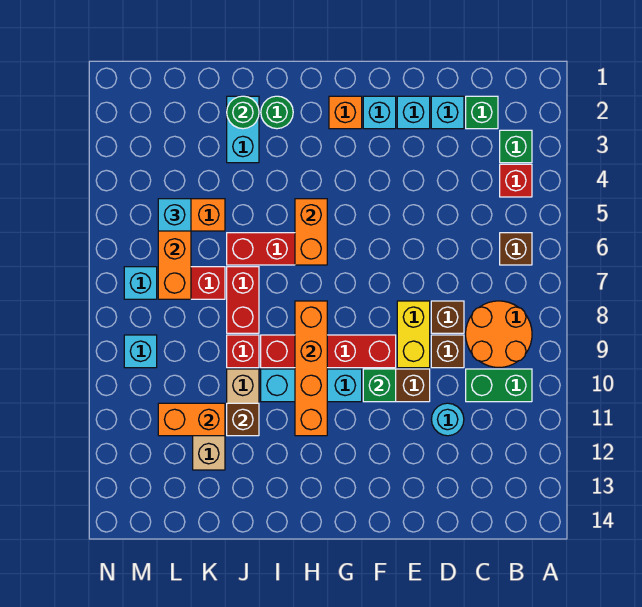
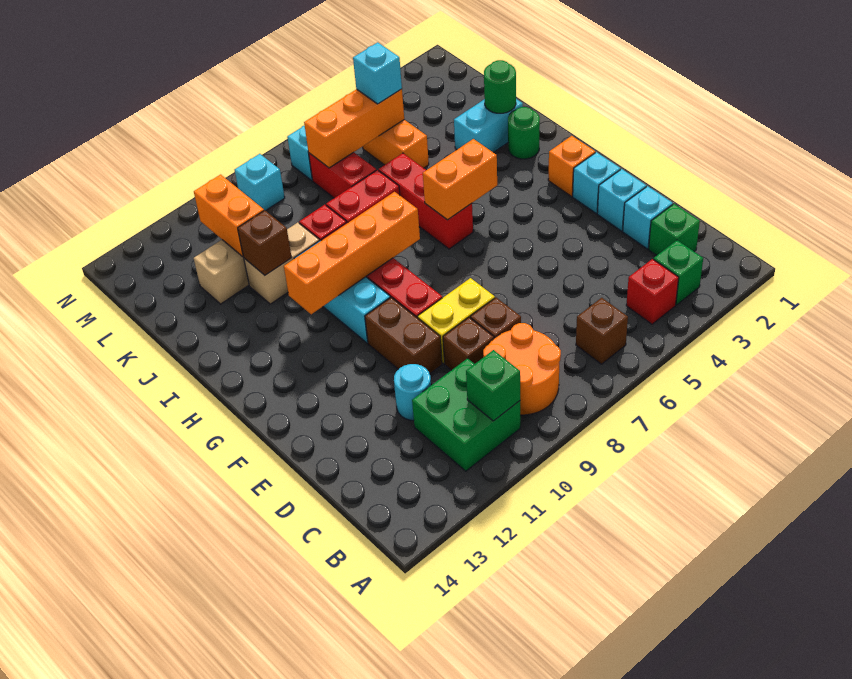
green brick B10:C10 level 1 -> green brick B10:C11 level 1
green brick F10 level 2 -> green brick B10 level 2

